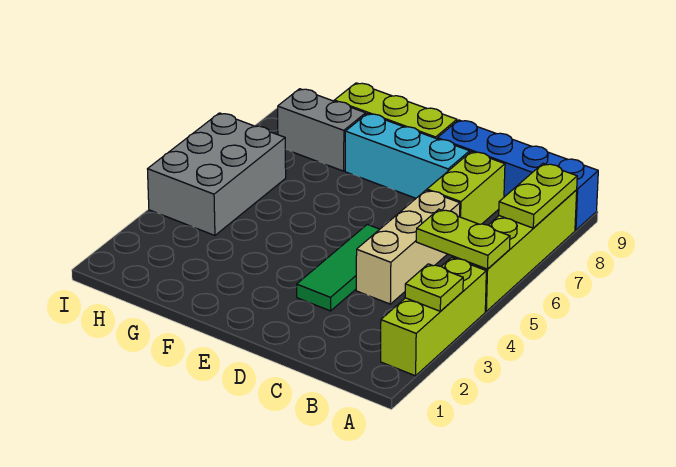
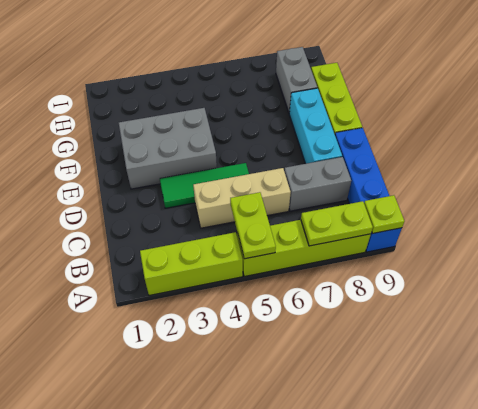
lime plate A3 level 2 -> lime plate A9 level 2
lime brick C7:C8 level 1 -> grey brick C7:C8 level 1
grey brick H4:I6 level 1 -> grey brick E2:F4 level 1

